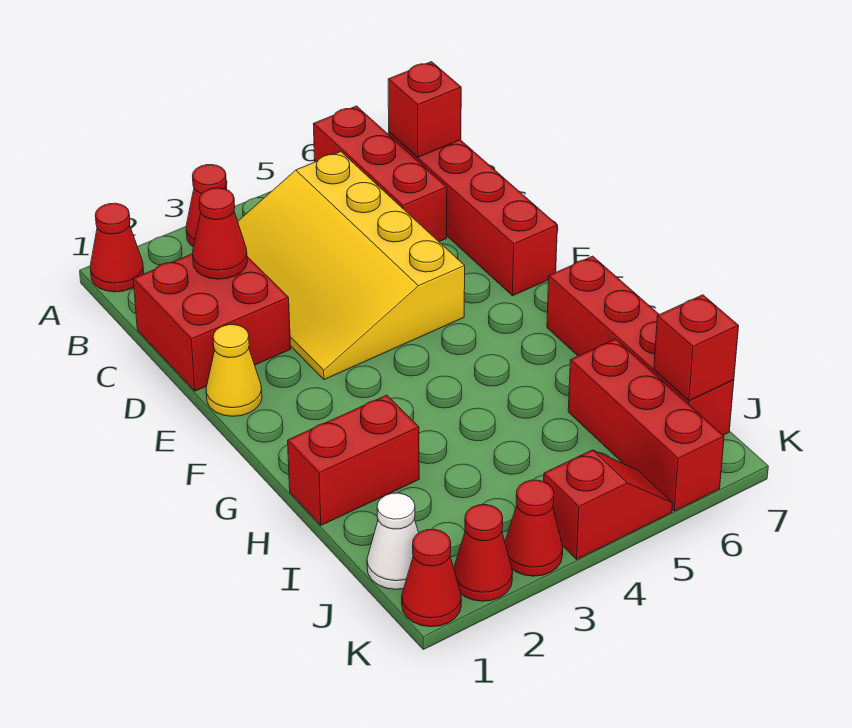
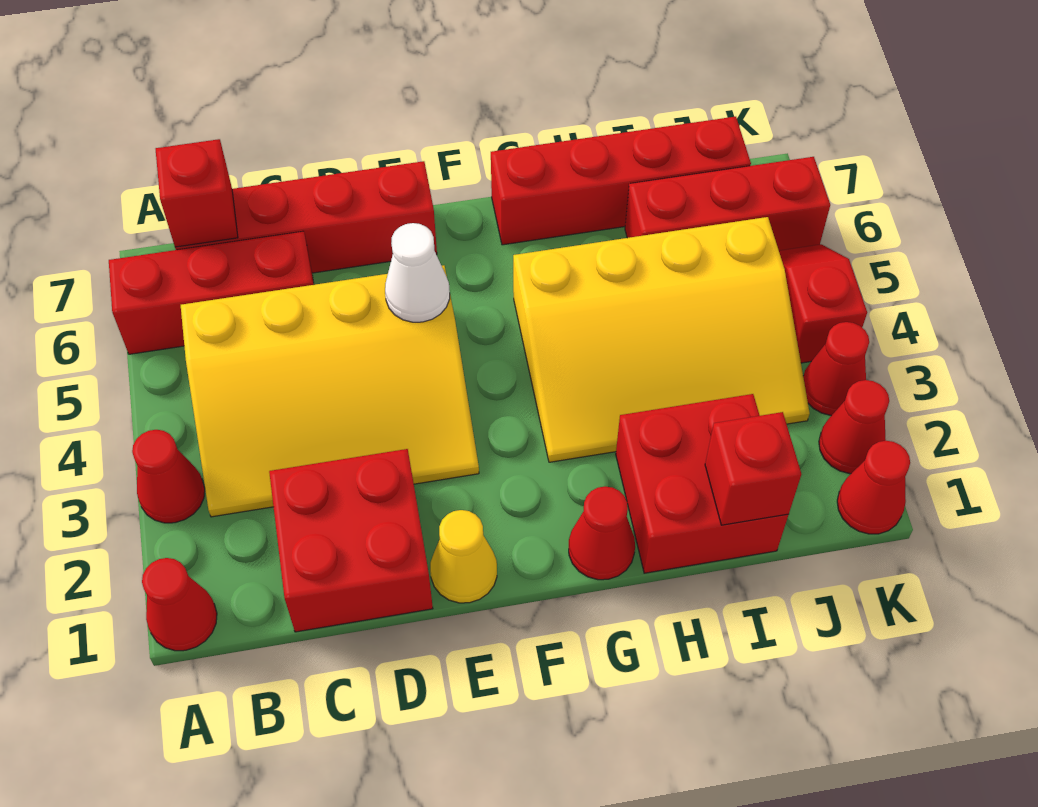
red cone C2 level 2 -> red cone G1 level 1
none -> yellow slope G3:J5 level 1 top 5
red brick H1:H2 level 1 -> red brick H1:I2 level 1
white cone J1 level 1 -> white cone E5 level 2
red brick J7 level 2 -> red brick I1 level 2

